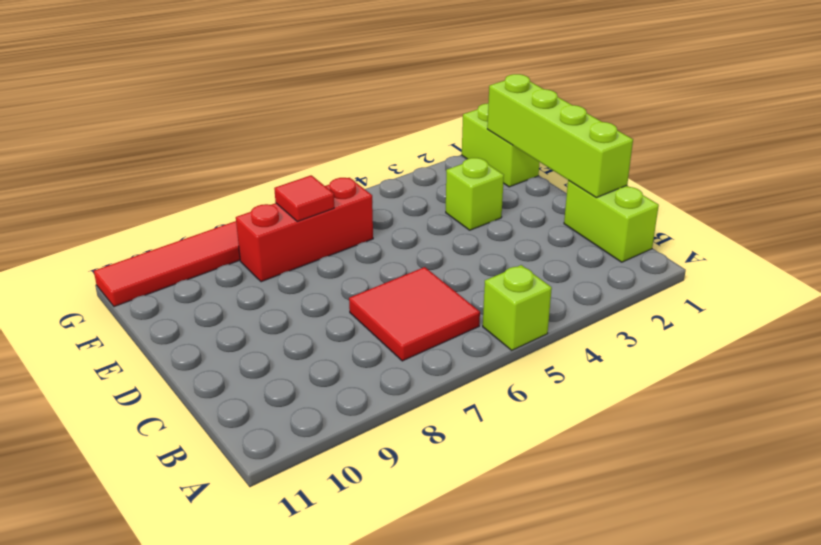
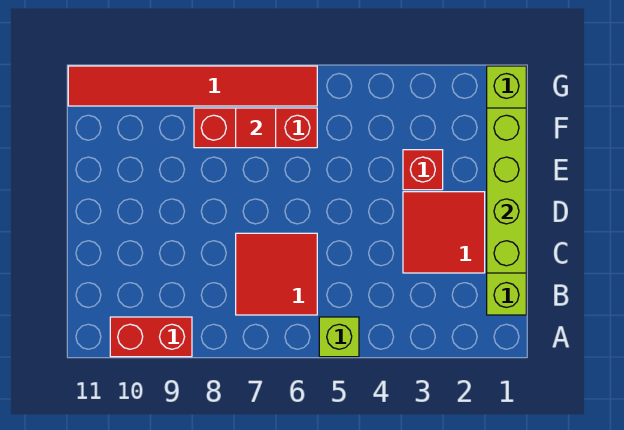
none -> red brick A9:A10 level 1
none -> red tile C2:D3 level 1
lime brick E3 level 1 -> red brick E3 level 1

